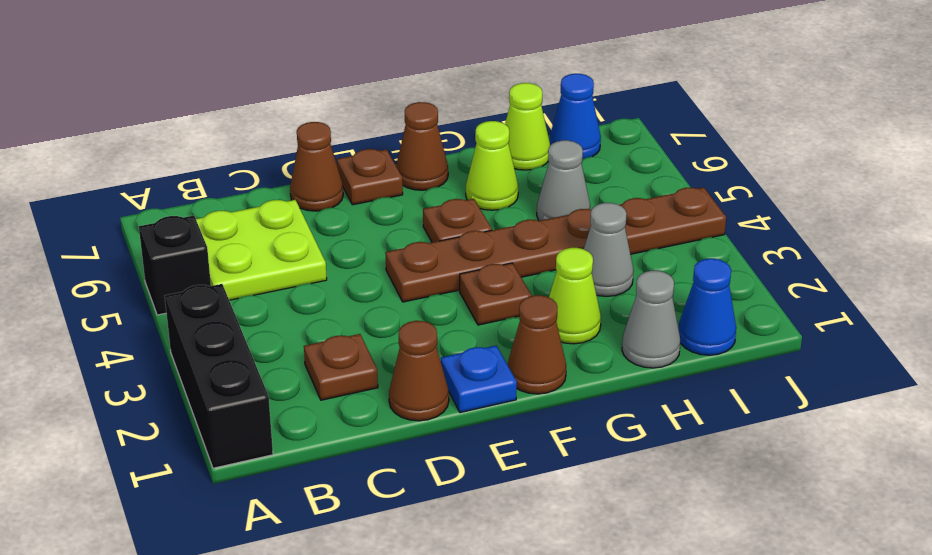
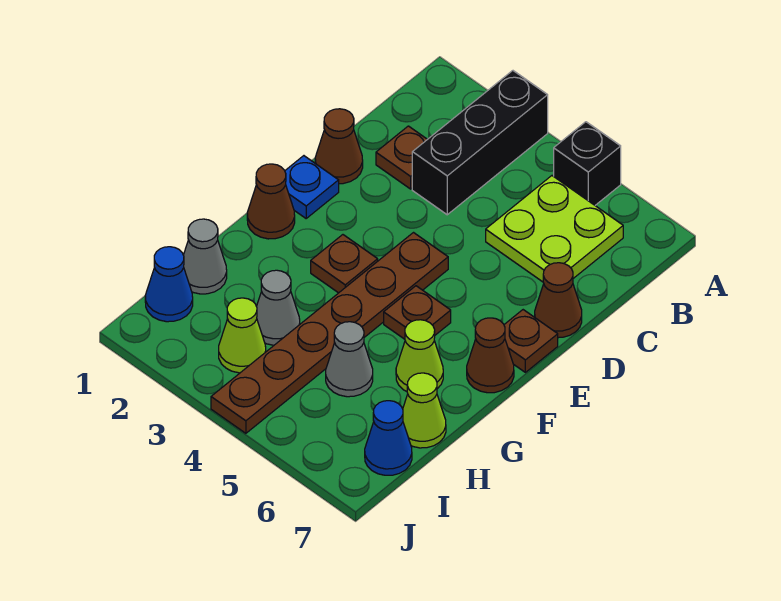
black brick A1:A3 level 1 -> black brick A3:C3 level 1
lime cone G2 level 1 -> lime cone I3 level 1

